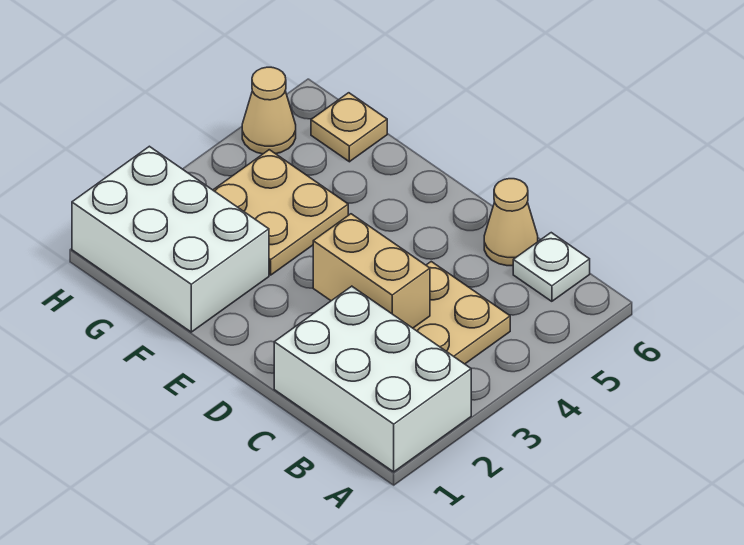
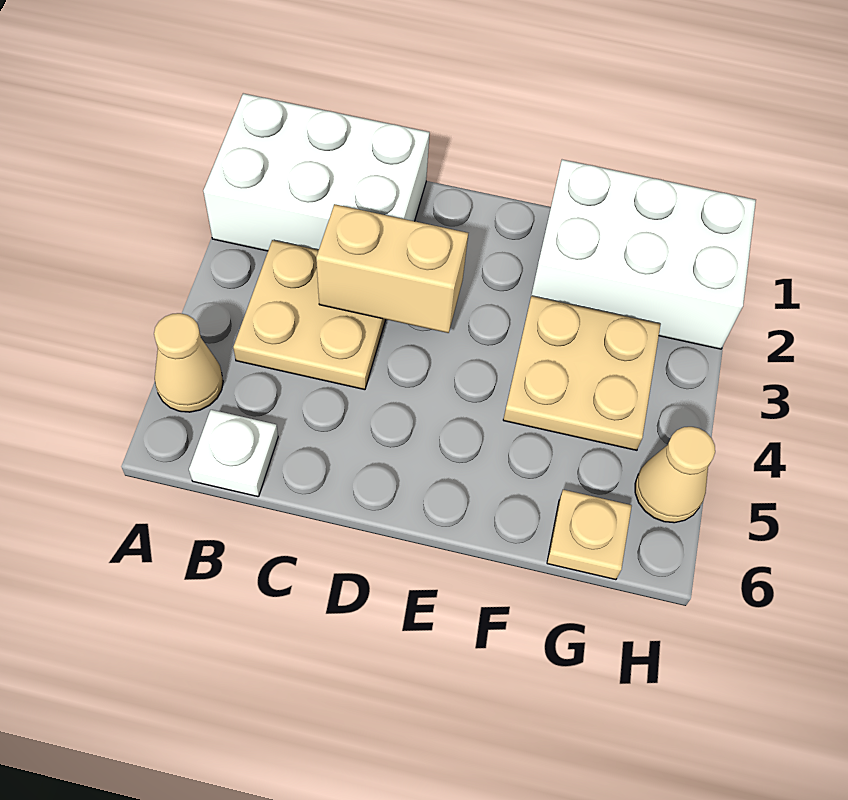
tan cone C6 level 1 -> tan cone A5 level 1

